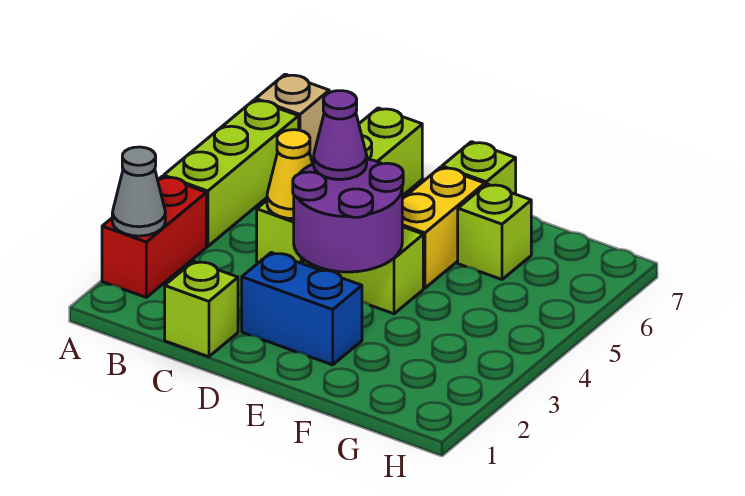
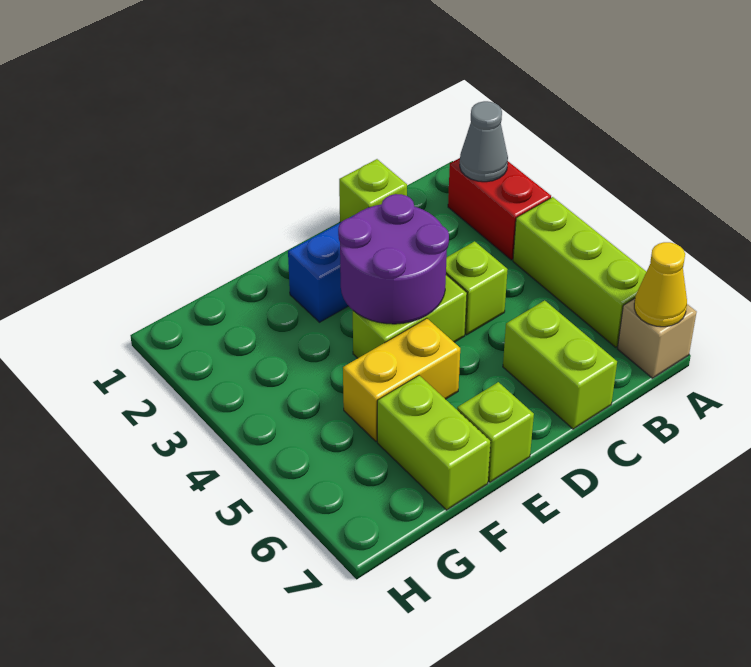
yellow cone C4 level 2 -> yellow cone A7 level 2
purple cone D4 level 3 -> none
yellow brick E5:E6 level 1 -> yellow brick E5:F5 level 1
lime brick F6 level 1 -> lime brick F6:F7 level 1

